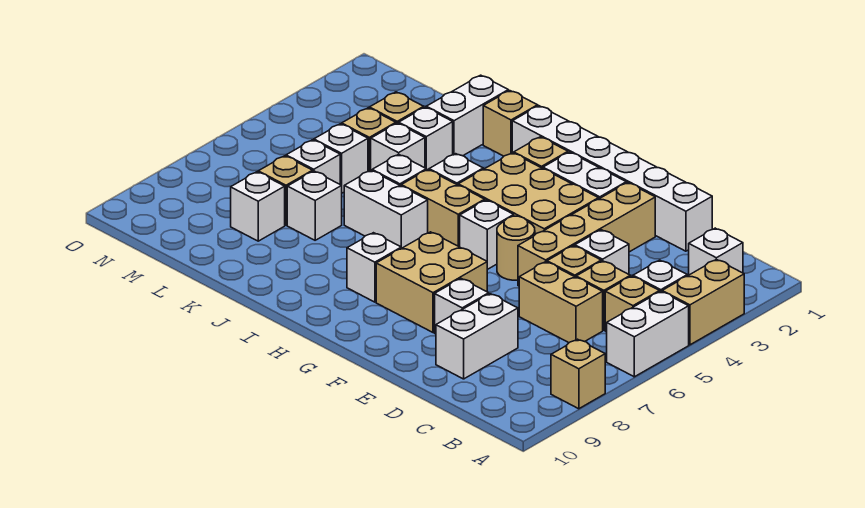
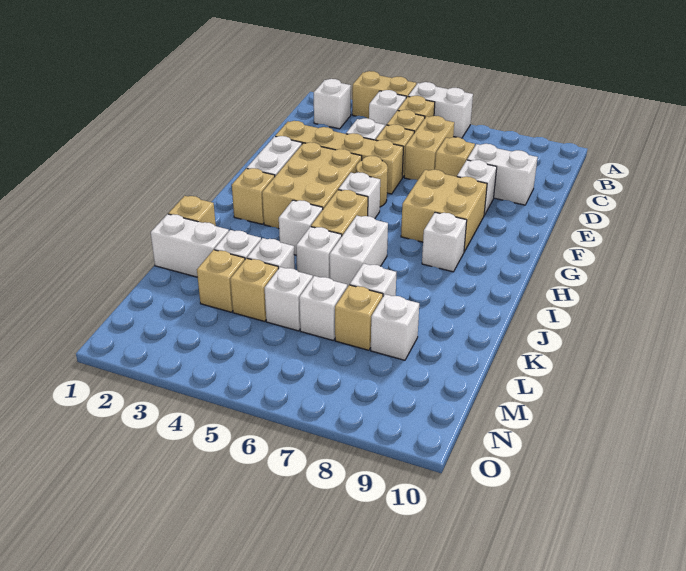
tan brick A8 level 1 -> tan brick D7 level 1
white brick D1:I1 level 1 -> none

